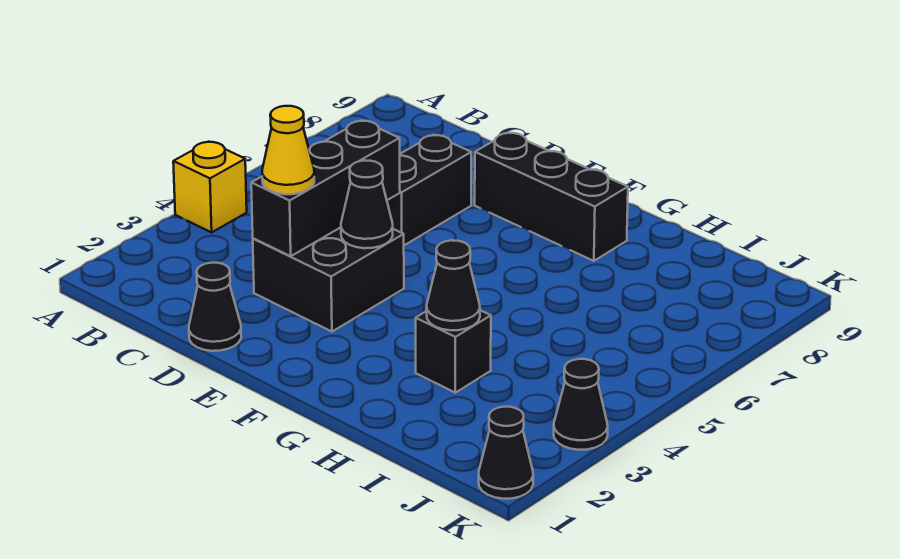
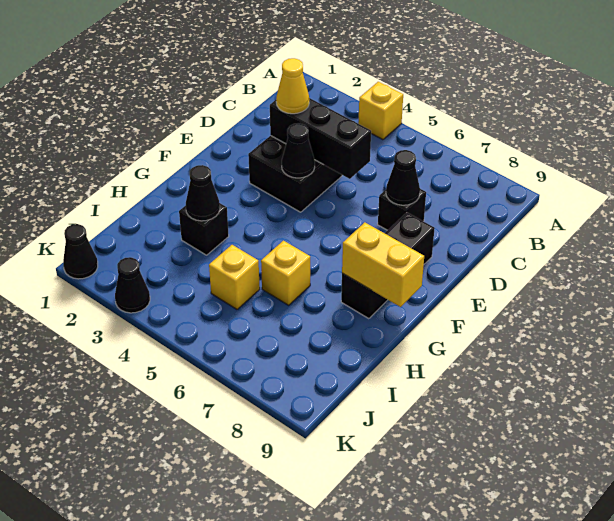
black cone D1 level 1 -> black cone D7 level 2
black brick D6:D7 level 1 -> black brick D7 level 1
none -> yellow brick G8:G9 level 2
none -> yellow brick H6 level 1
none -> yellow brick I5 level 1

